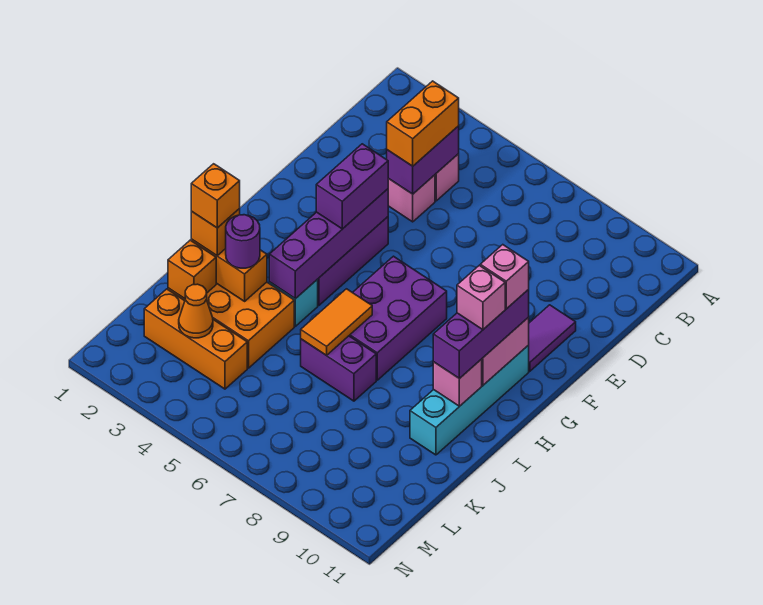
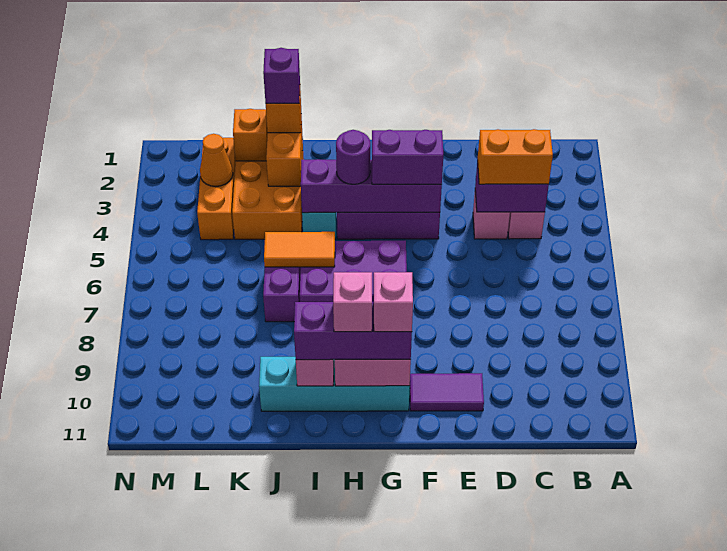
orange brick J2 level 4 -> purple brick J2 level 4
purple round brick J3 level 3 -> purple round brick H4 level 3

